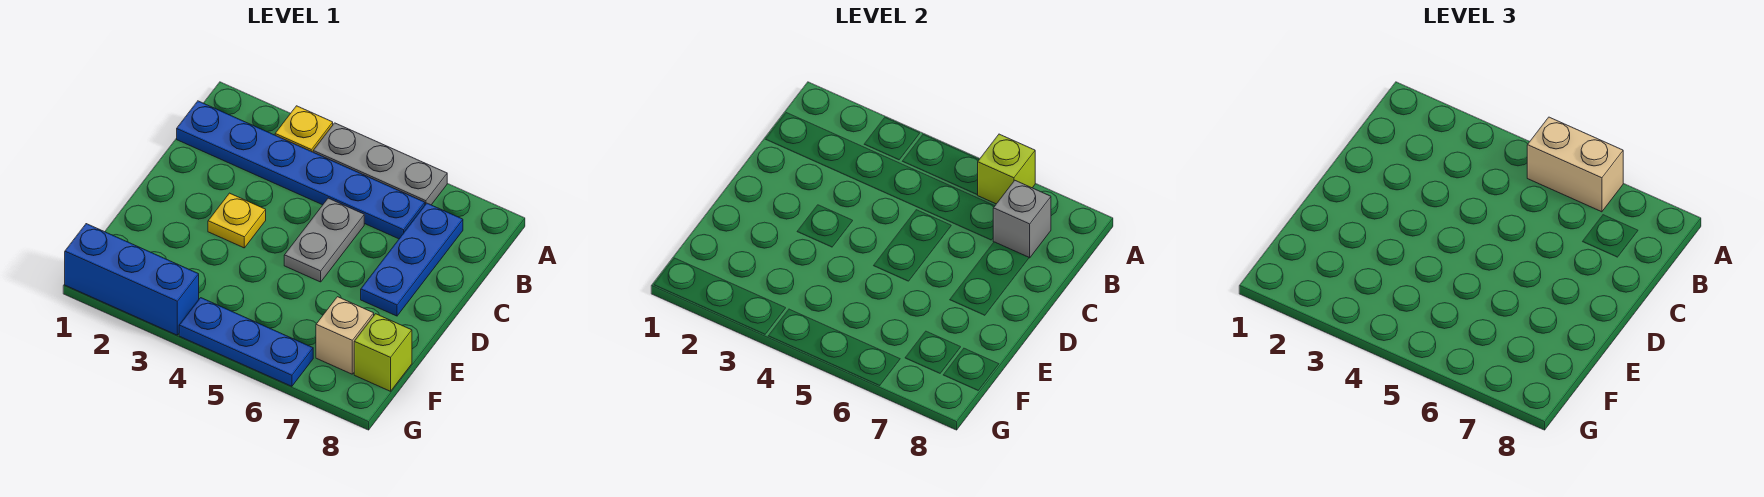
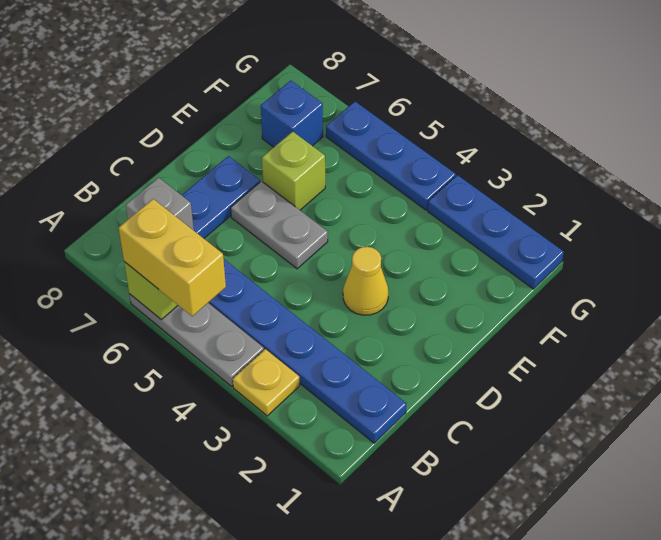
tan brick A5:A6 level 3 -> yellow brick A5:A6 level 3
grey plate C5:D5 level 1 -> grey plate D5:D6 level 1
yellow plate D3 level 1 -> yellow cone D3 level 1
tan brick F7 level 1 -> blue brick F7 level 1
lime brick F8 level 1 -> lime brick E6 level 1
blue brick G1:G3 level 1 -> blue plate G1:G3 level 1

